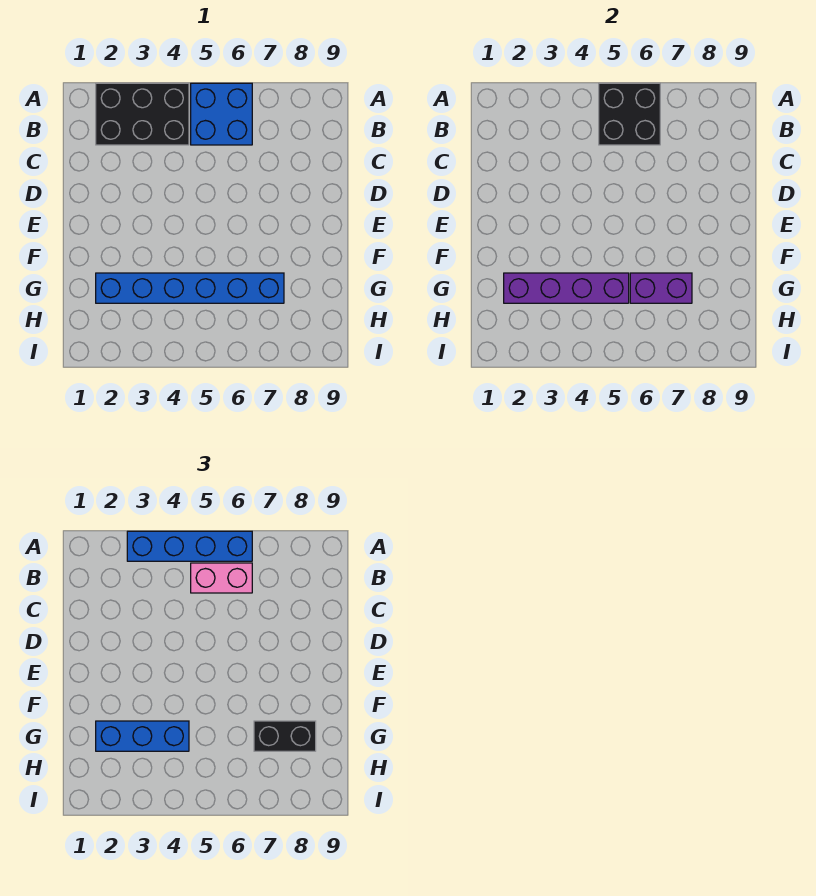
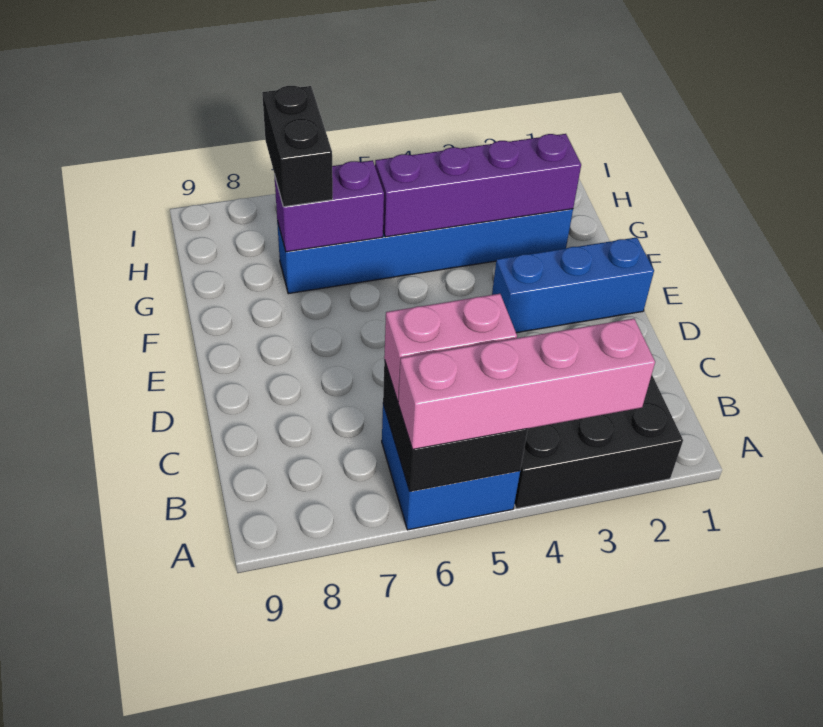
blue brick A3:A6 level 3 -> pink brick A3:A6 level 3
blue brick G2:G4 level 3 -> blue brick E1:E3 level 1
black brick G7:G8 level 3 -> black brick G7:H7 level 3

